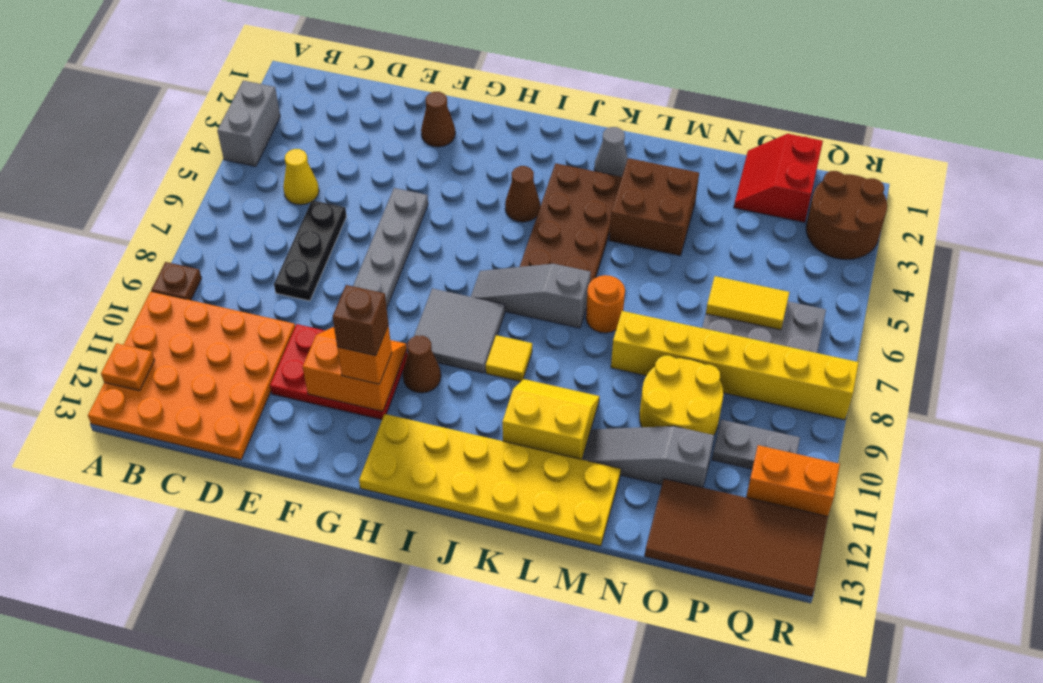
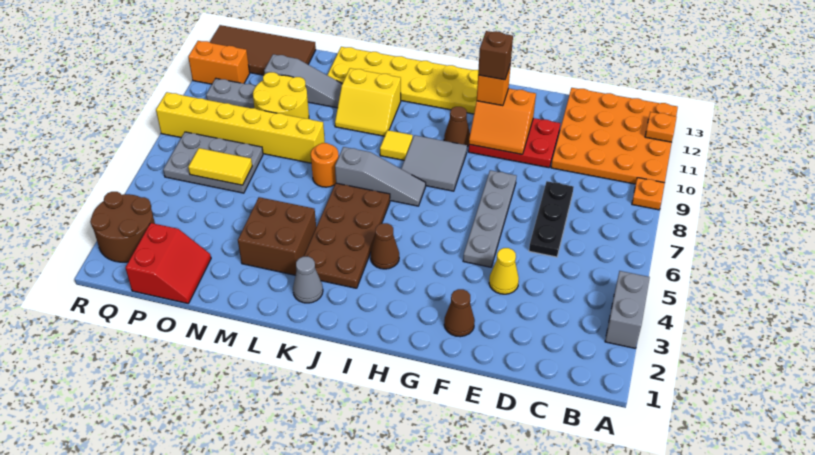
brown plate A9 level 1 -> orange plate A9 level 1
yellow cone C5 level 1 -> yellow cone E4 level 1

